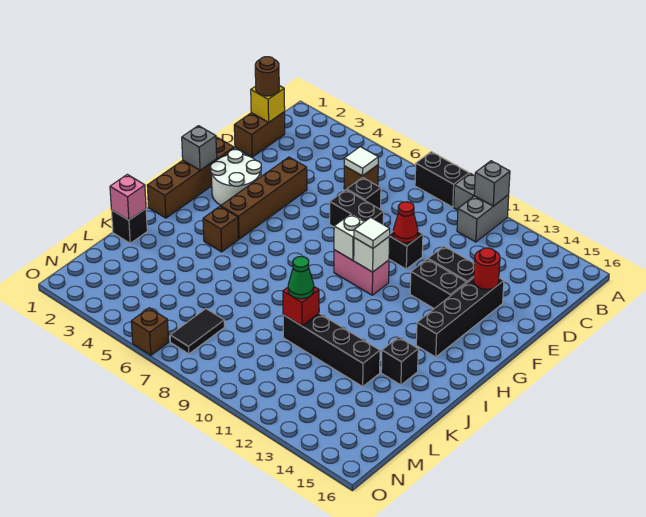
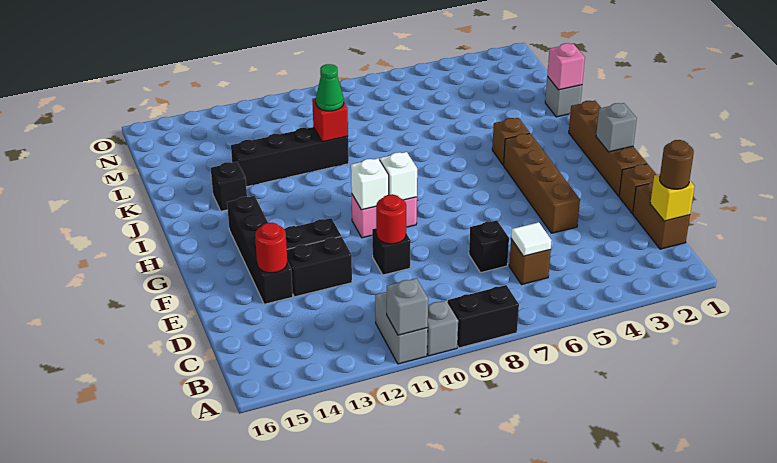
black brick E7:E8 level 1 -> none
red cone E10 level 2 -> red round brick E10 level 2
white round brick F2:G3 level 1 -> none
white tile G10 level 3 -> none
black brick K1 level 1 -> grey brick K1 level 1
black tile M7:N7 level 1 -> none
brown brick O6 level 1 -> brown brick E1 level 1

